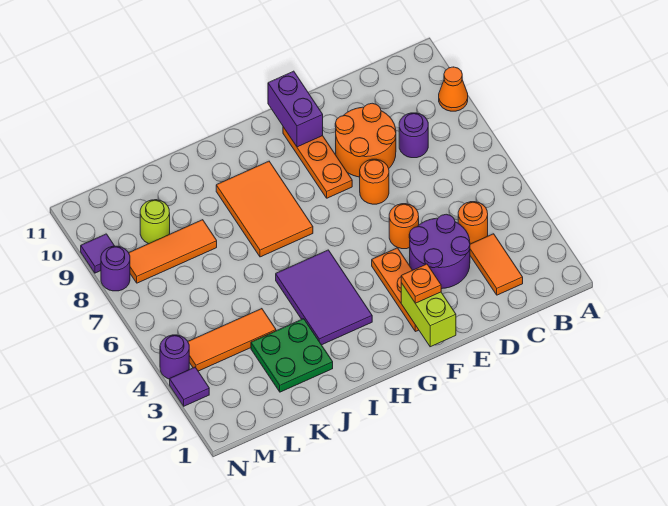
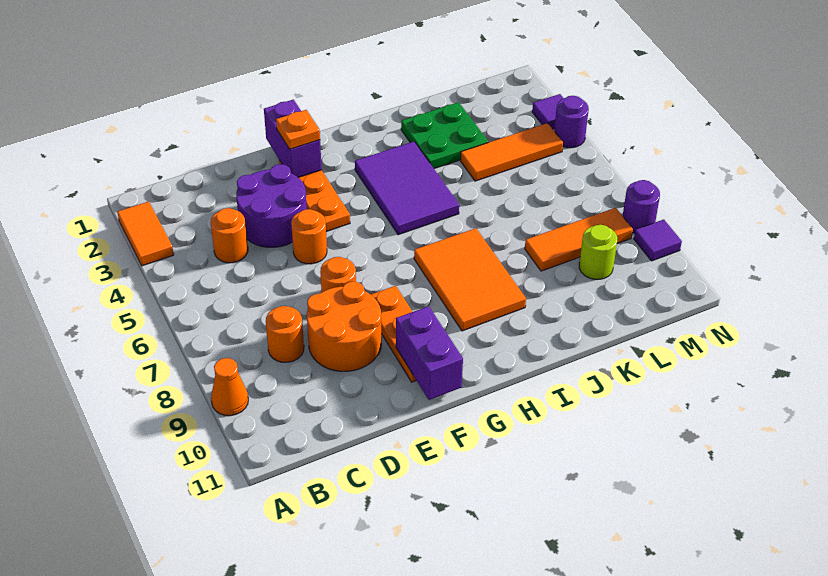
orange tile C2:C3 level 1 -> orange tile A2:A3 level 1
purple round brick C8 level 1 -> orange round brick C8 level 1
lime brick F1:F2 level 2 -> purple brick F1:F2 level 2

